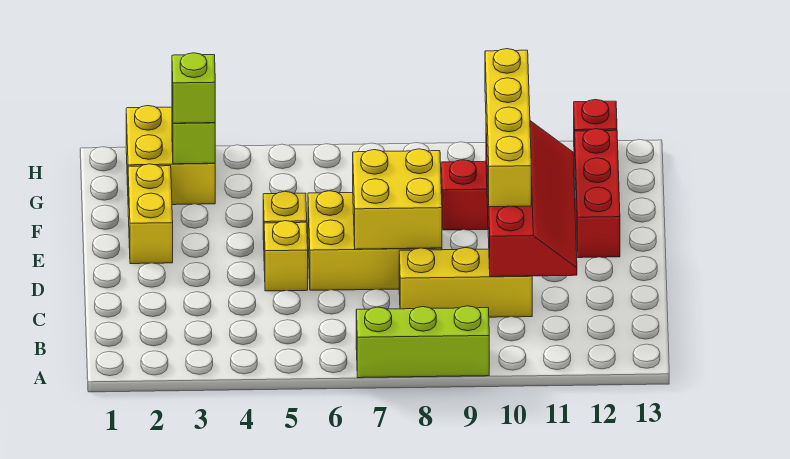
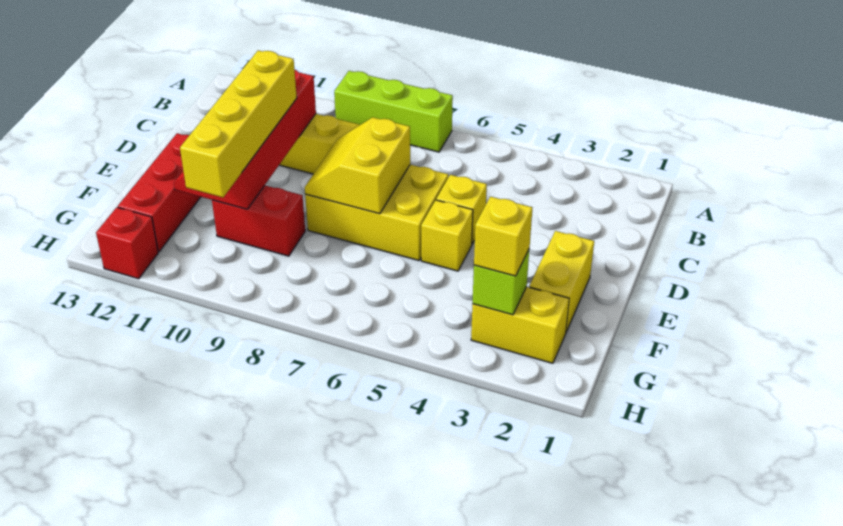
yellow brick D7:E8 level 2 -> yellow slope D7:E8 level 2 top 7
yellow brick G2:H3 level 1 -> yellow brick G2:G3 level 1
lime brick G3 level 3 -> yellow brick G3 level 3

